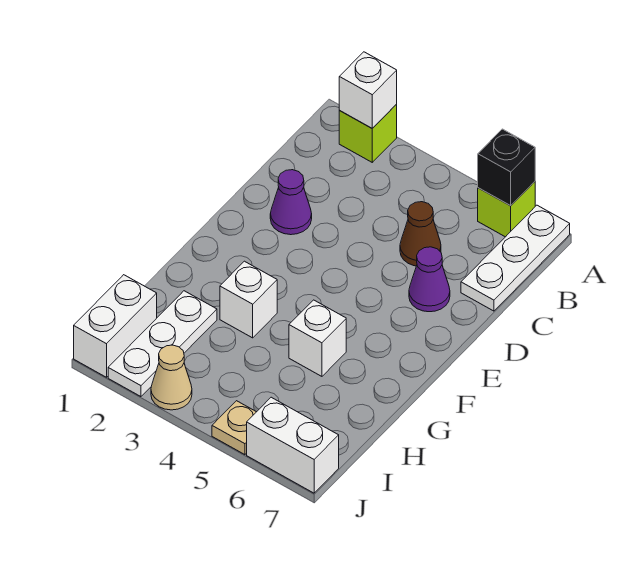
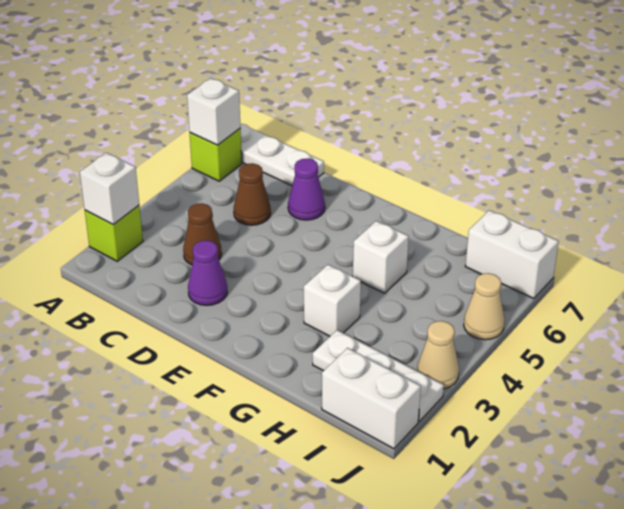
black brick A6 level 2 -> white brick A6 level 2
none -> brown cone C3 level 1
tan plate J5 level 1 -> tan cone J5 level 1
white brick J6:J7 level 1 -> white brick I7:J7 level 1

